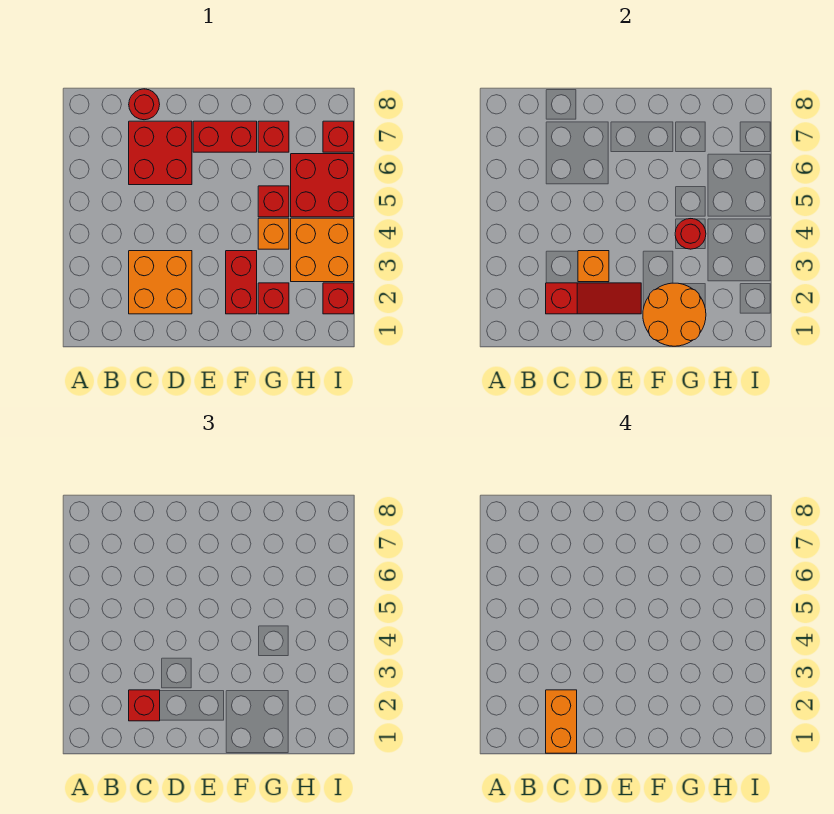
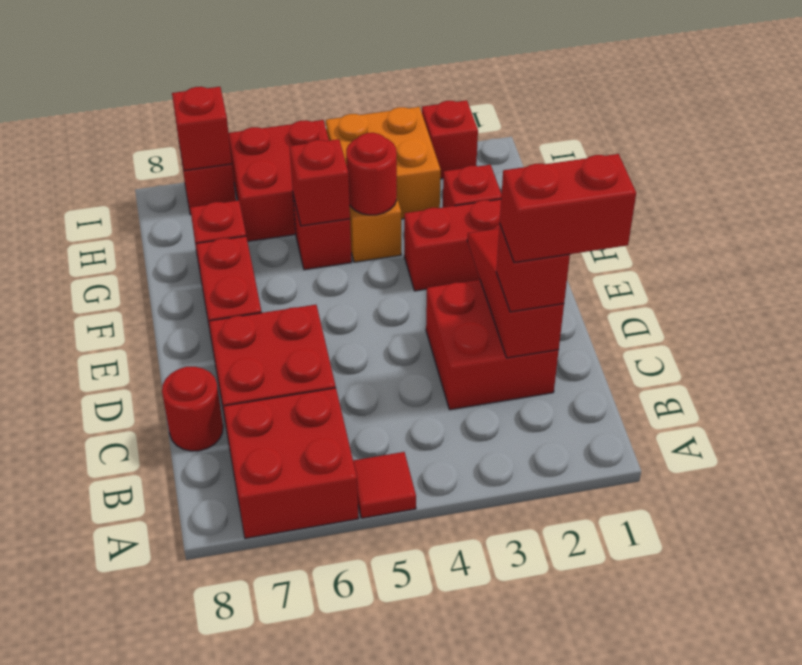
none -> red tile A5 level 1
none -> red brick A6:B7 level 1
orange brick C1:C2 level 4 -> red brick C1:C2 level 4
orange brick C2:D3 level 1 -> red brick C2:D3 level 1
orange brick D3 level 2 -> none
orange round brick F1:G2 level 2 -> none
none -> red brick G5 level 2
none -> red brick I7 level 2

